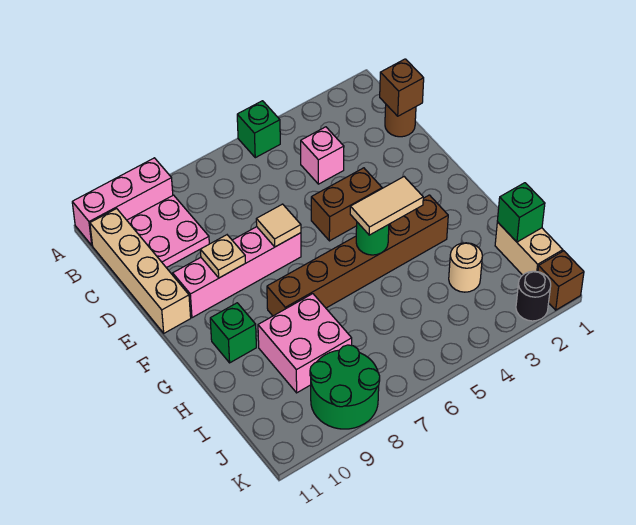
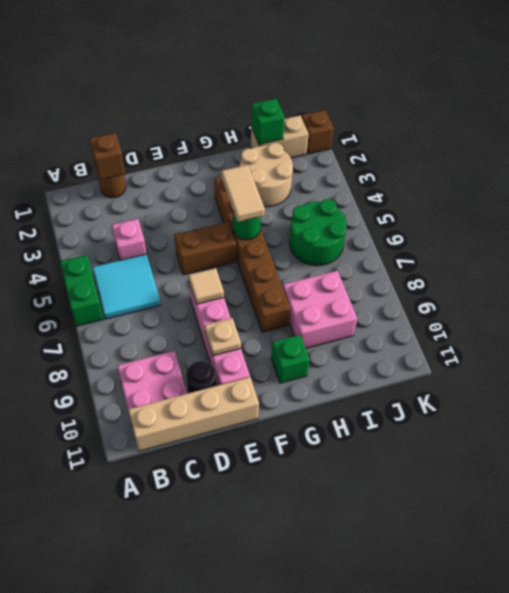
green brick A5 level 1 -> green brick A5:A6 level 1
pink brick A9:A11 level 1 -> none
none -> cyan tile B5:C6 level 1
brown brick E4:E5 level 1 -> brown brick E5:F5 level 1
tan round brick I3 level 1 -> tan round brick H2:I3 level 1
green round brick J8:K9 level 1 -> green round brick I5:J6 level 1
black round brick K2 level 1 -> black round brick D10 level 1

